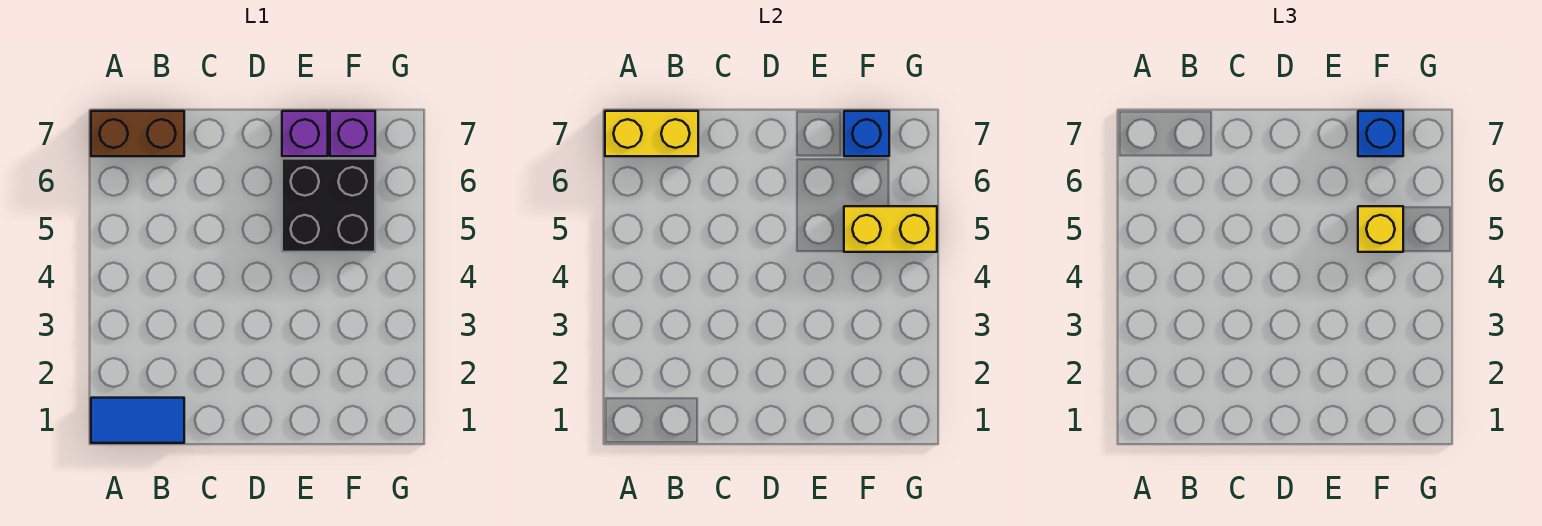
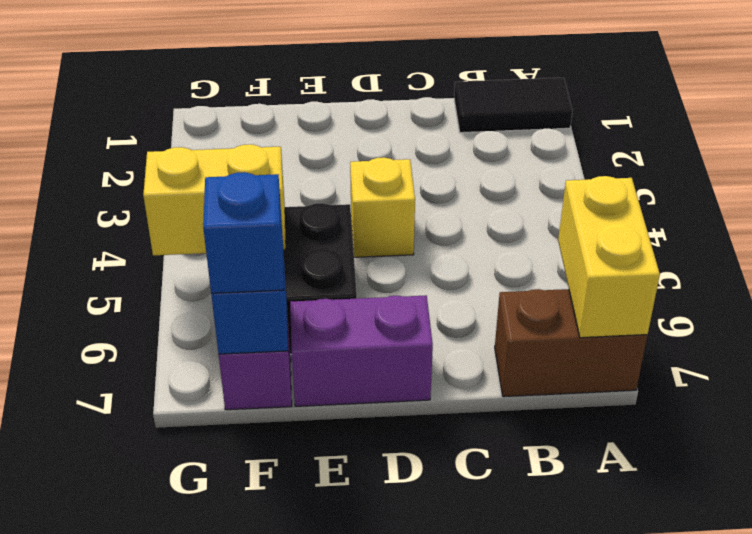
blue tile A1:B1 level 1 -> black tile A1:B1 level 1
yellow brick A7:B7 level 2 -> yellow brick A6:A7 level 2
purple brick E7 level 1 -> purple brick D7:E7 level 1
yellow brick F5 level 3 -> yellow brick D4 level 1

